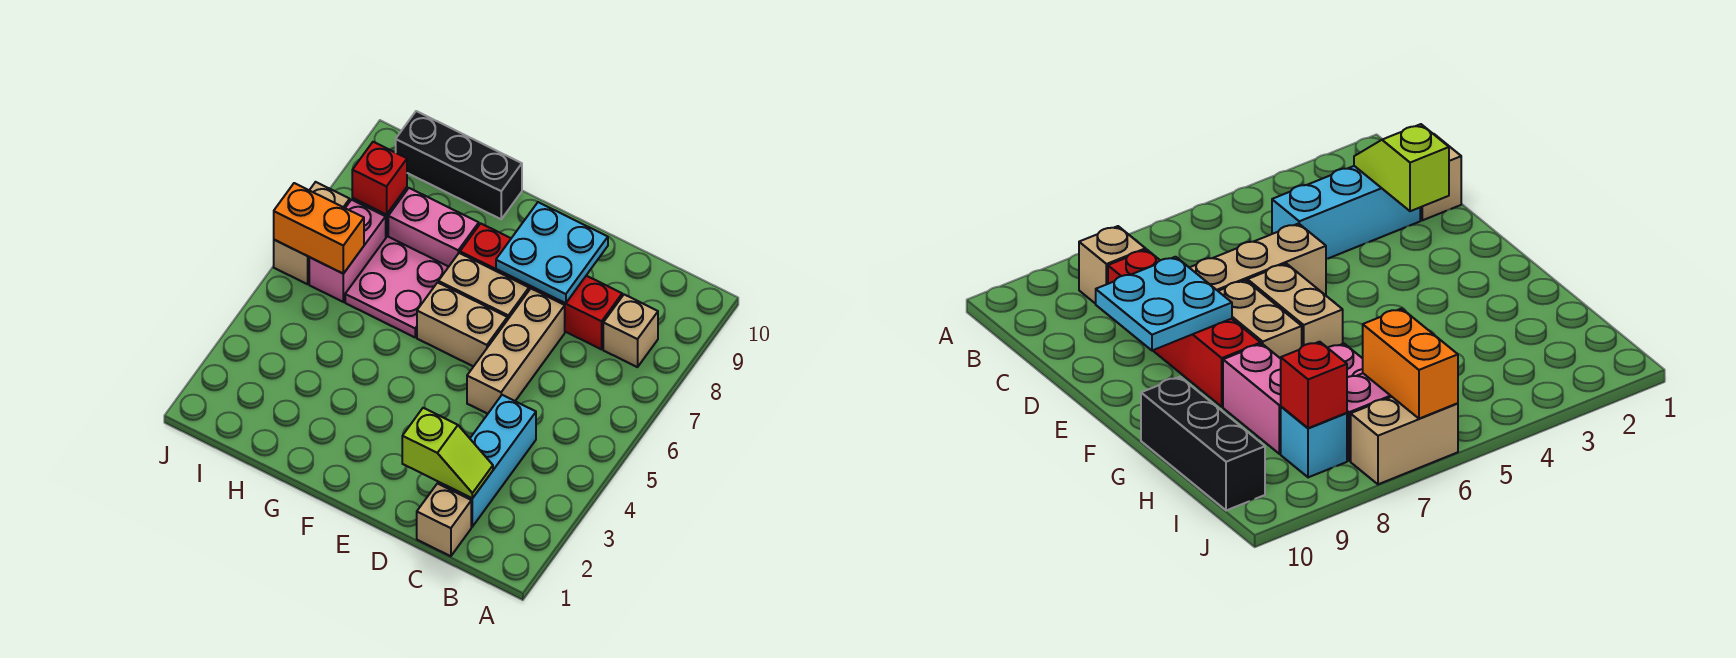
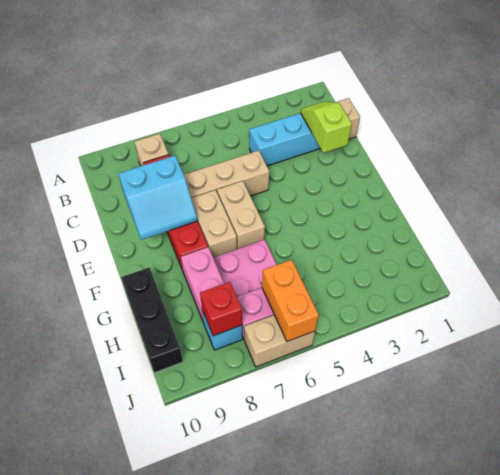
cyan plate D8:E9 level 2 -> cyan slope D8:E9 level 2 top D

